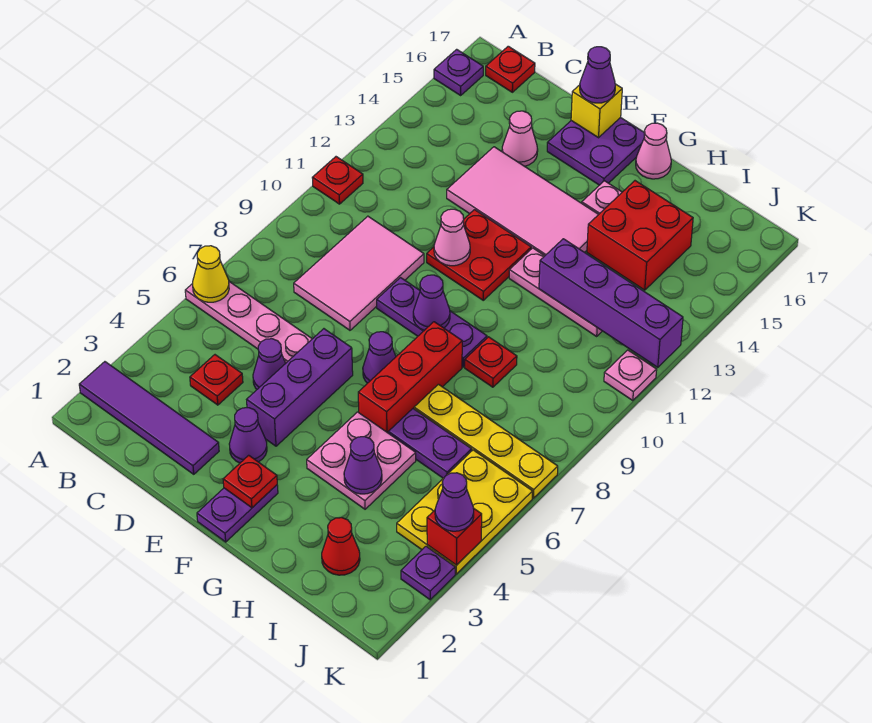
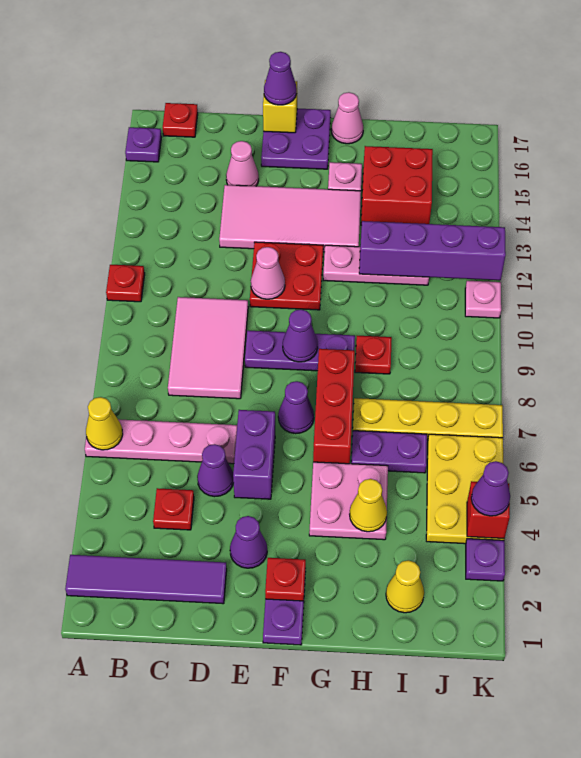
purple brick E4:E6 level 1 -> purple brick E5:E6 level 1
purple cone H4 level 2 -> yellow cone H4 level 2
red cone I2 level 1 -> yellow cone I2 level 1

